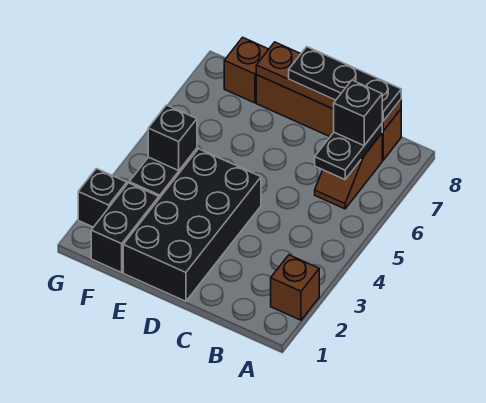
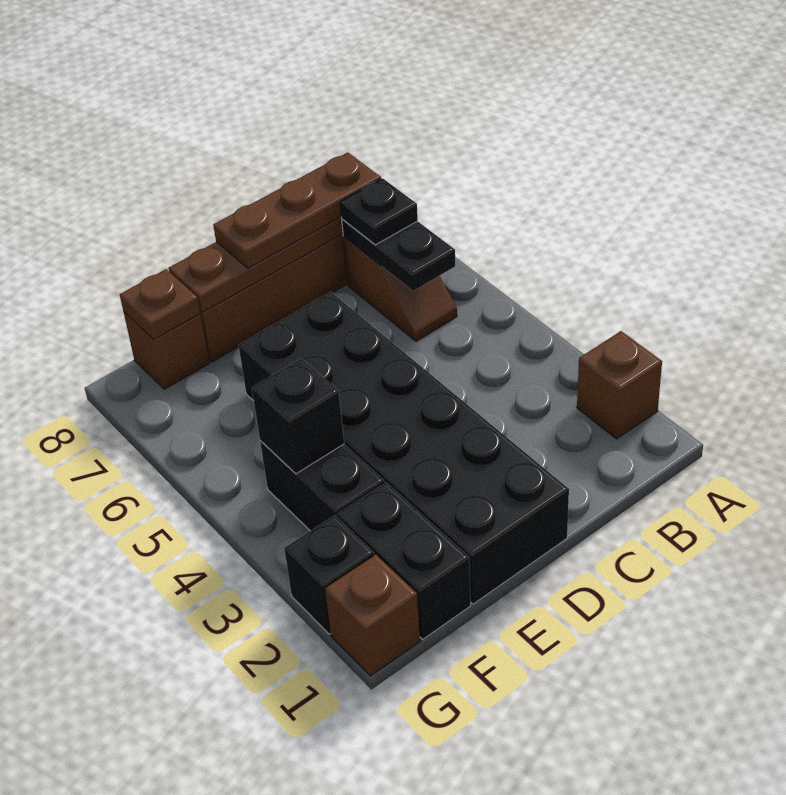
black brick B7 level 3 -> black plate B7 level 3
black plate B8:D8 level 3 -> brown plate B8:D8 level 3
black brick D1:E4 level 1 -> black brick D1:E6 level 1
none -> brown plate F8 level 2
none -> brown brick G1 level 1

